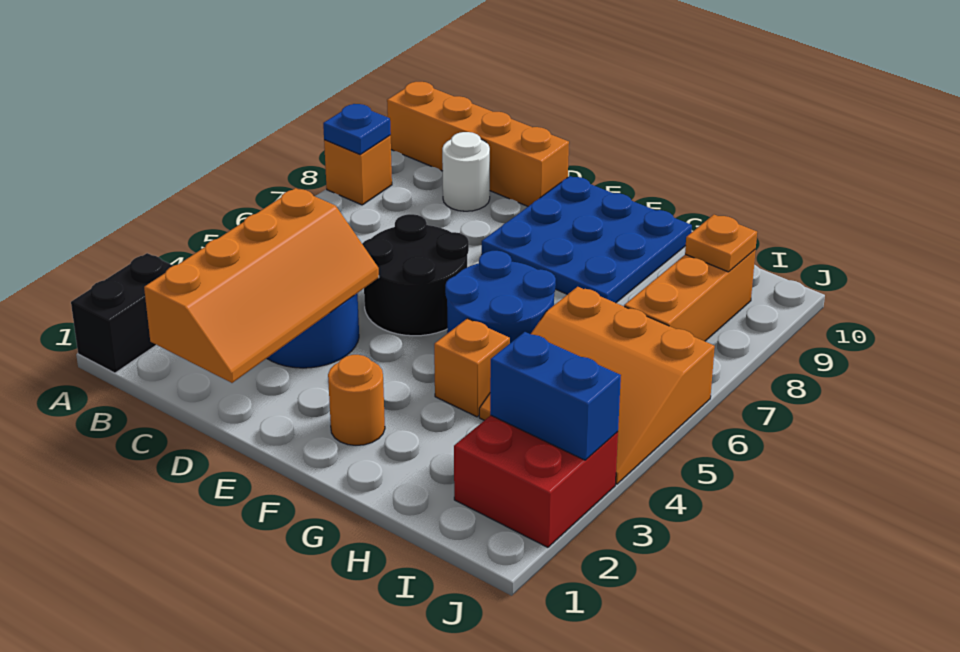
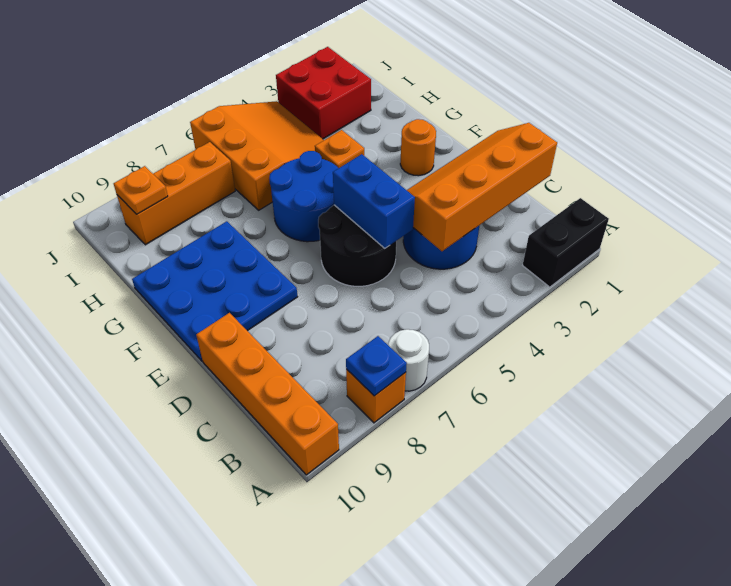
white round brick C9 level 1 -> white round brick A7 level 1
blue brick I3:J3 level 2 -> blue brick D5:E5 level 2

